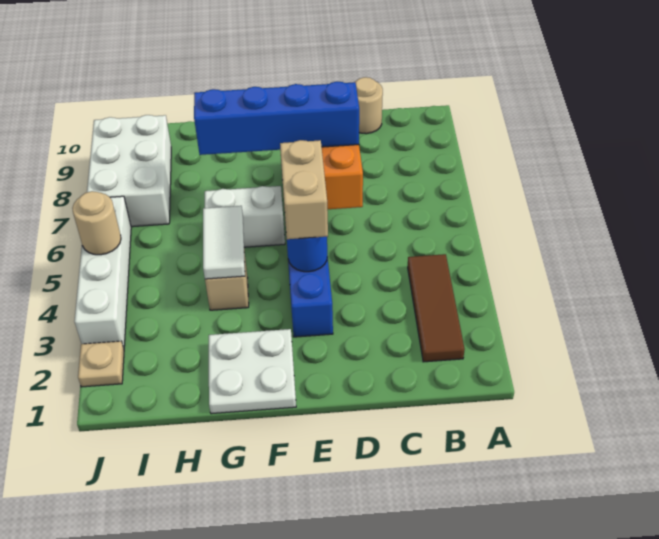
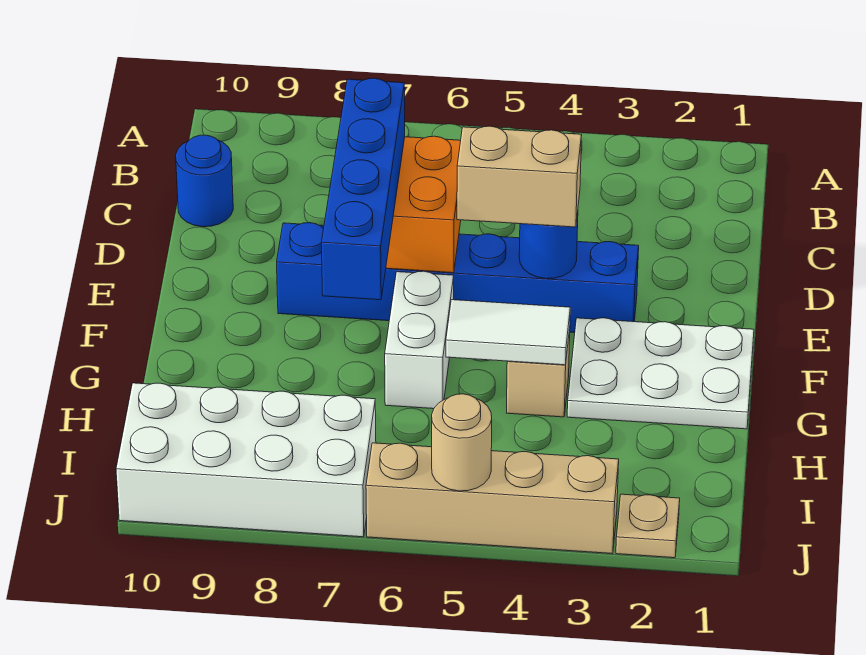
brown tile B2:B4 level 1 -> none
tan round brick C10 level 1 -> blue round brick C10 level 1
white plate F1:G2 level 1 -> white plate F1:G3 level 1
white brick I7:J9 level 1 -> white brick I7:J10 level 1
white brick J3:J6 level 1 -> tan brick J3:J6 level 1

